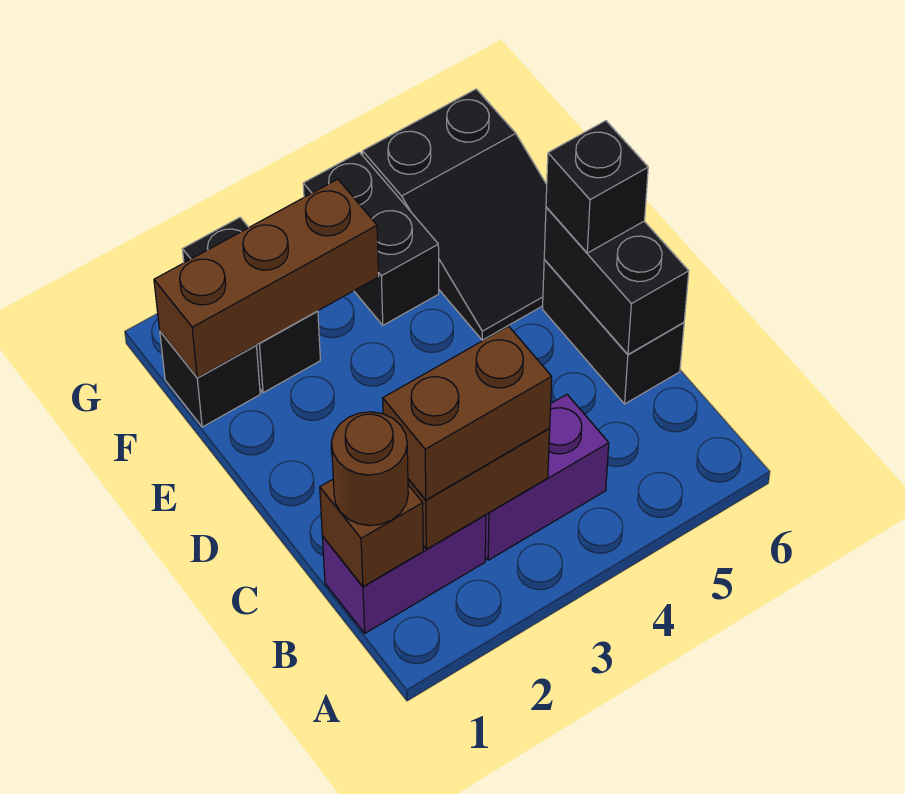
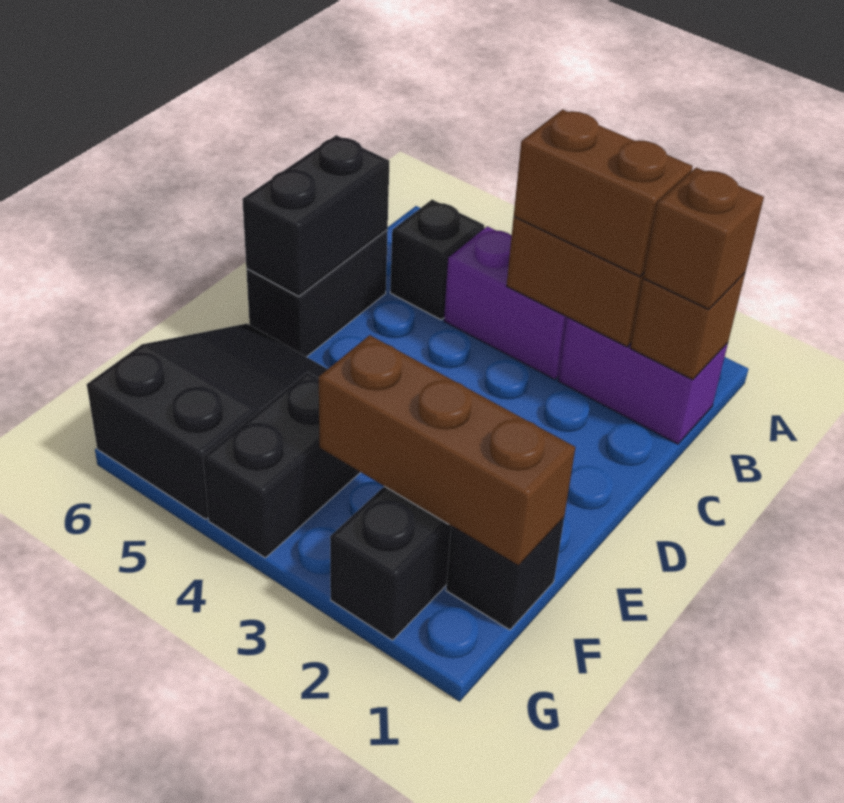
brown round brick B1 level 3 -> brown brick B1 level 3
black brick D6 level 3 -> black brick B5 level 1

